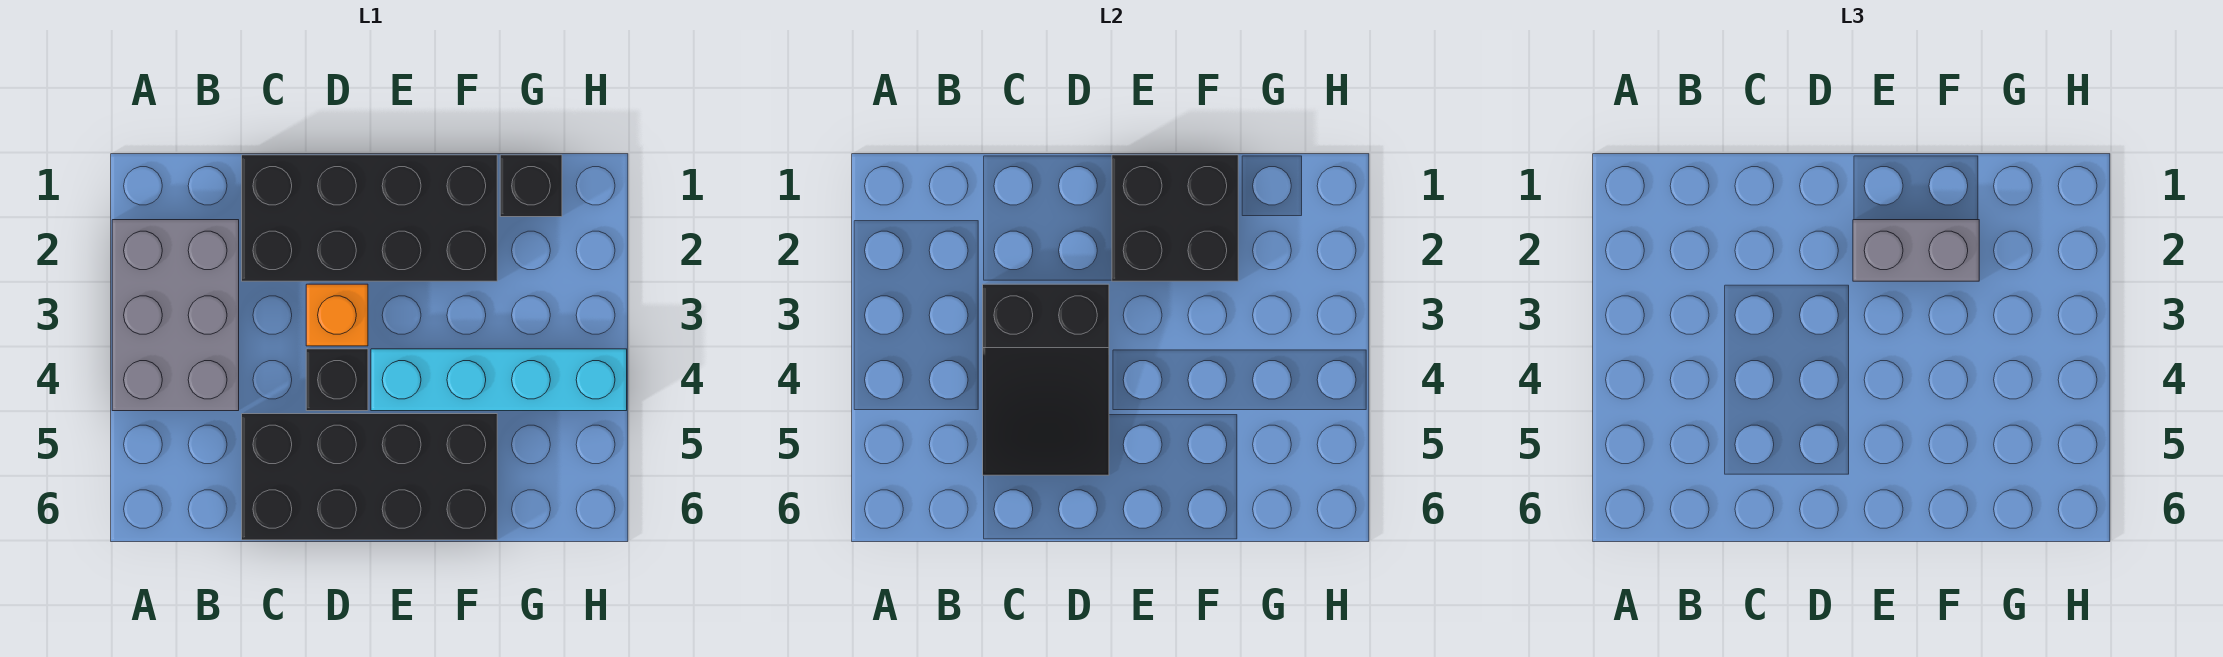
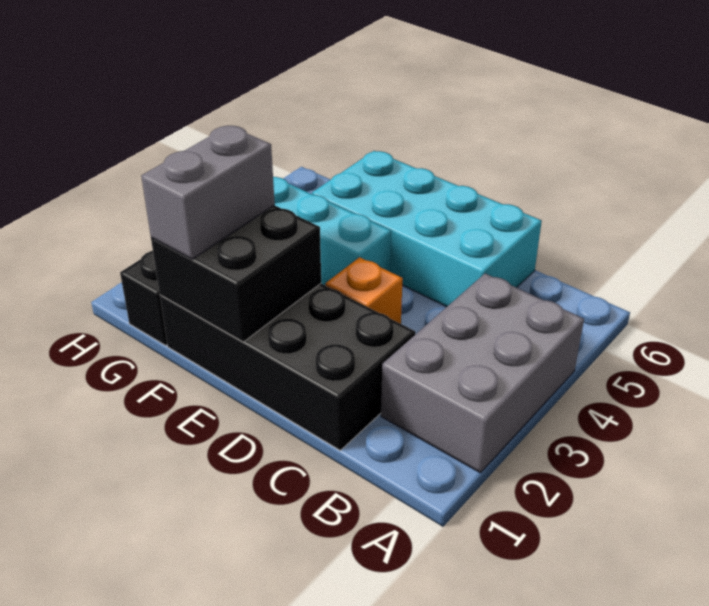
black slope C3:D5 level 2 top 3 -> none
black brick C5:F6 level 1 -> cyan brick C5:F6 level 1
black brick D4 level 1 -> none
grey brick E2:F2 level 3 -> grey brick F1:F2 level 3

